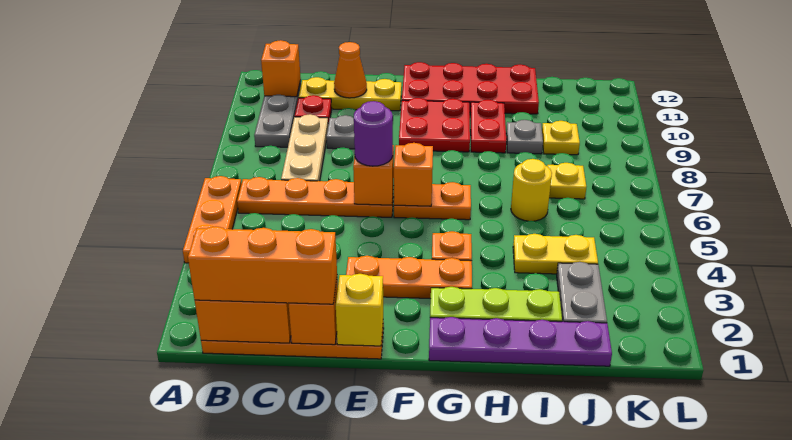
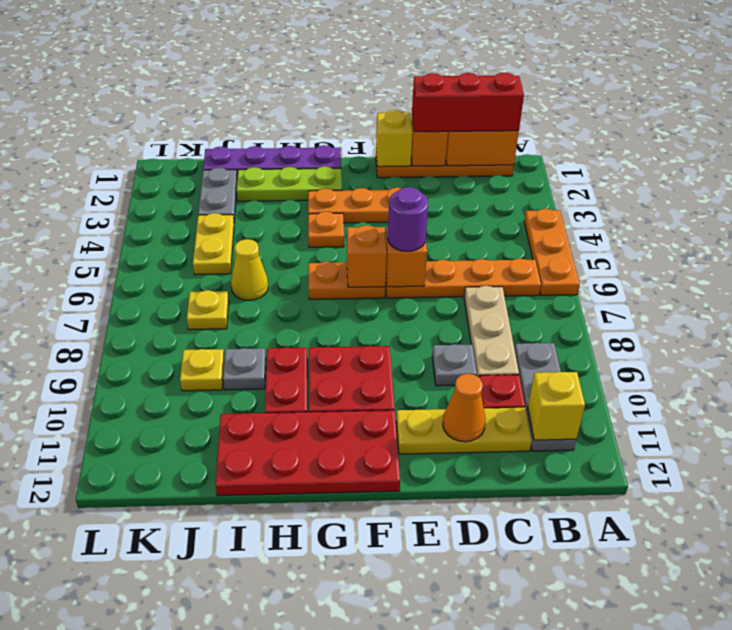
orange brick B1:D1 level 3 -> red brick B1:D1 level 3
orange brick B11 level 2 -> yellow brick B11 level 2
yellow plate I4:J4 level 1 -> yellow plate J4:J5 level 1
yellow round brick I6 level 1 -> yellow cone I6 level 1

